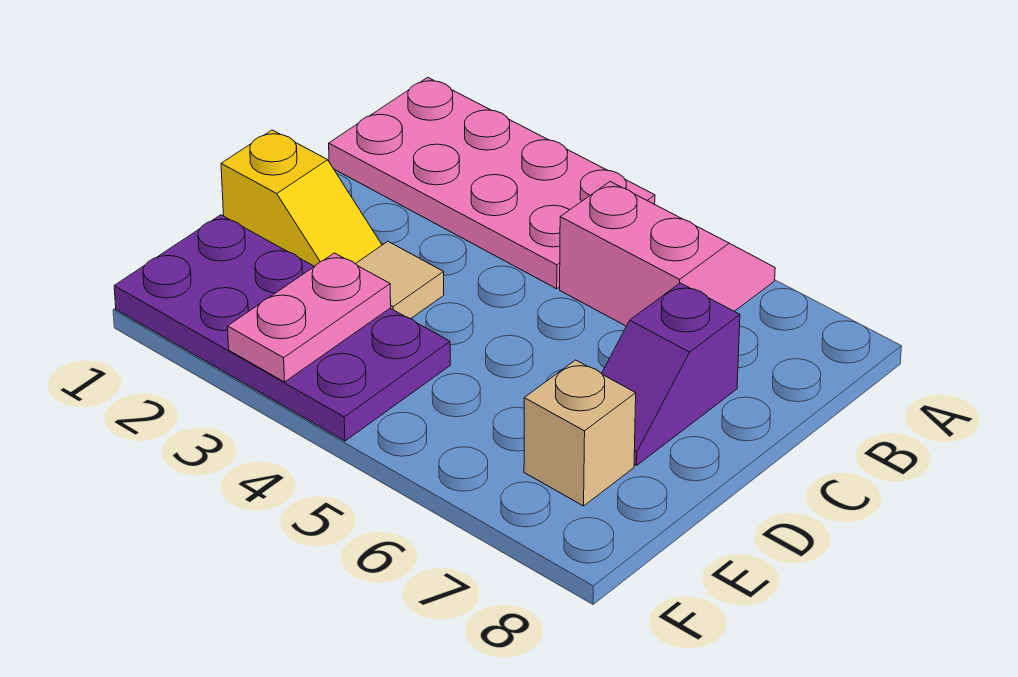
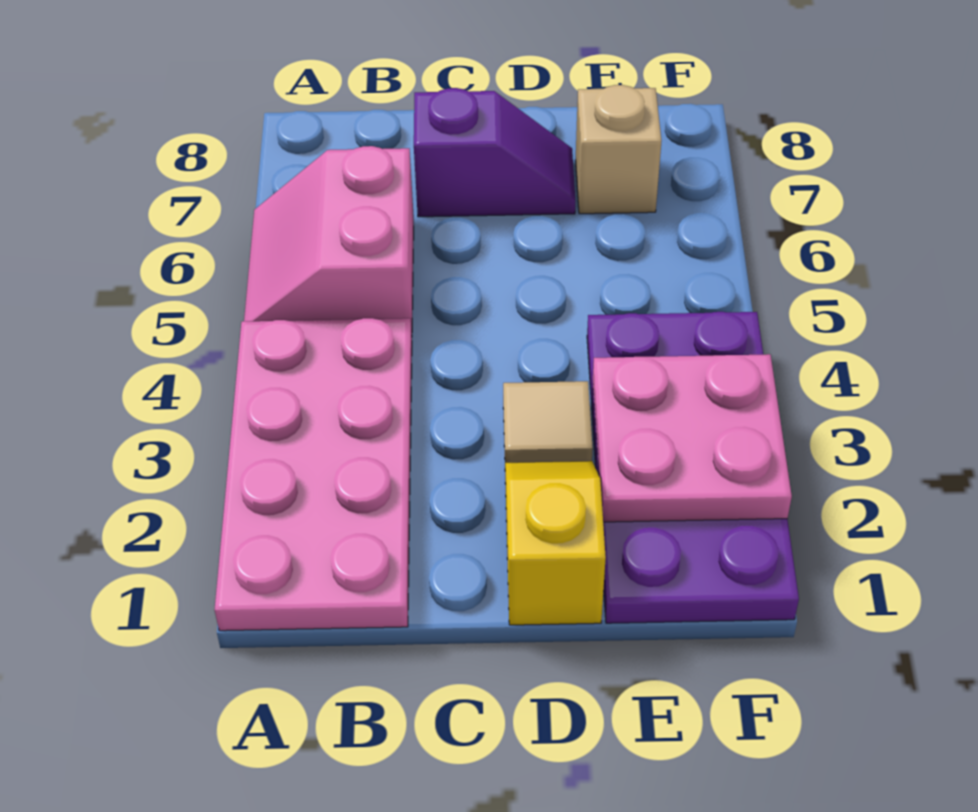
pink plate E3:F3 level 2 -> pink plate E2:F3 level 2

